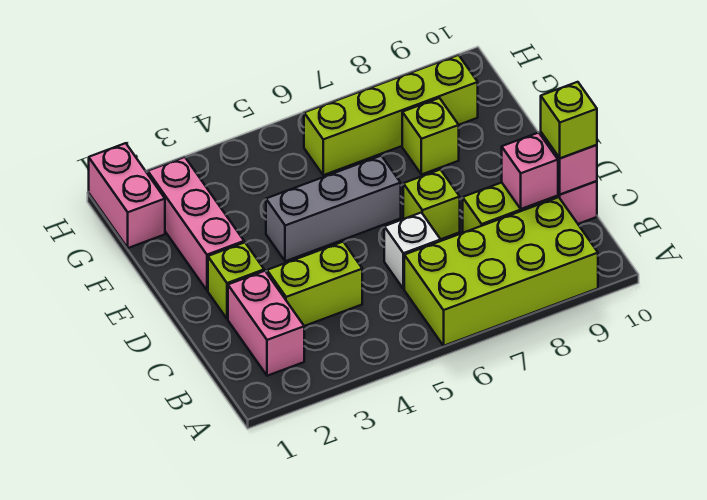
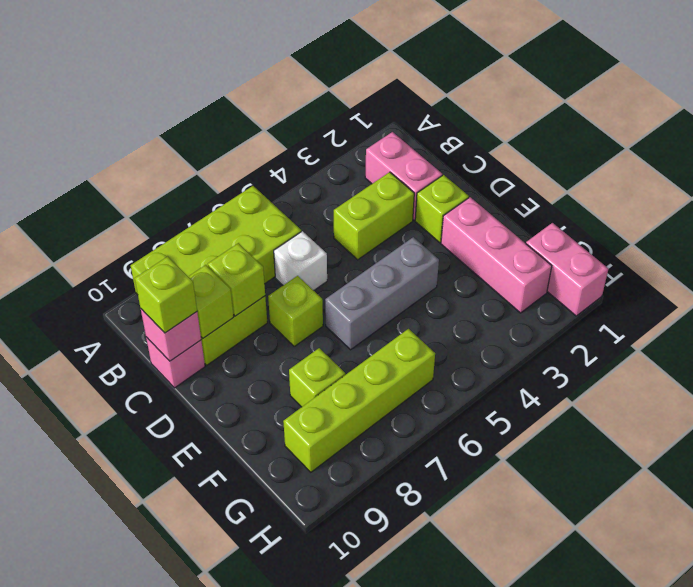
none -> lime brick C8 level 2
pink brick C9 level 2 -> lime brick C9 level 2

